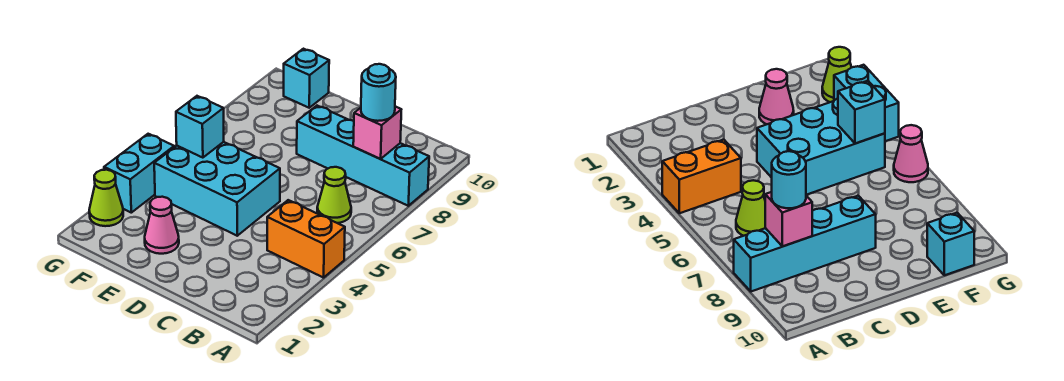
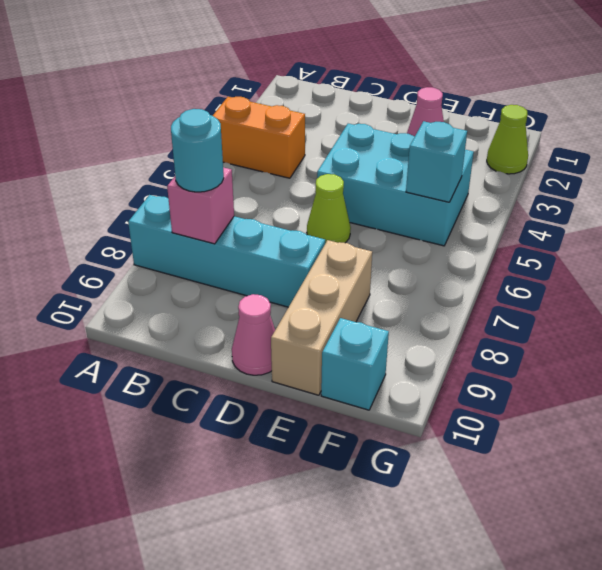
lime cone B6 level 1 -> lime cone D6 level 1
none -> tan brick E8:E10 level 1
cyan brick G3:G4 level 1 -> none
pink cone G6 level 1 -> pink cone D10 level 1

